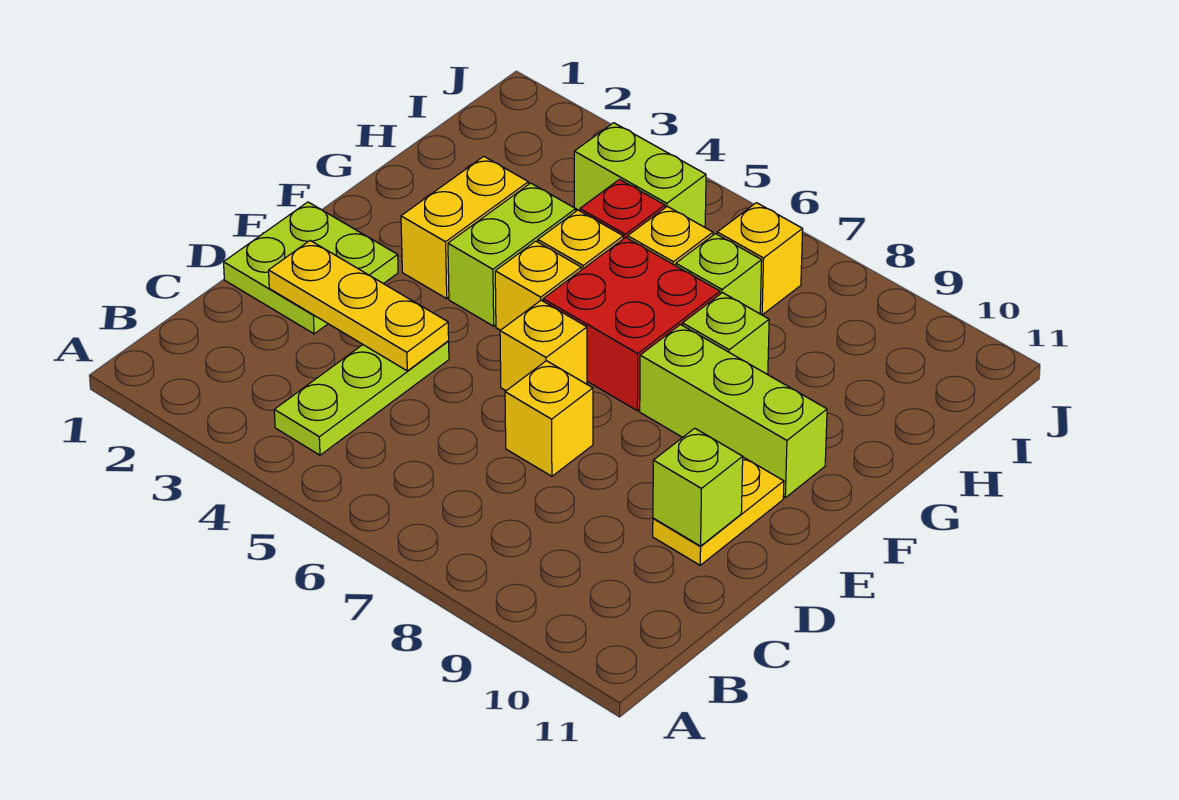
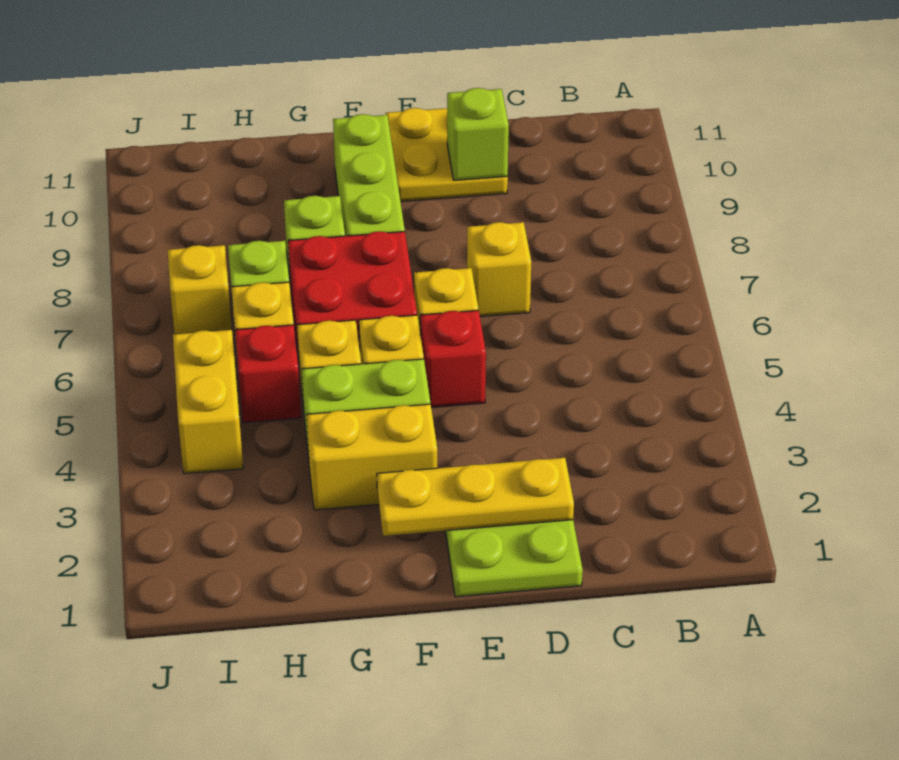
lime plate B4:D4 level 1 -> none
yellow plate D2:D4 level 2 -> yellow plate D2:F2 level 2
yellow plate D10:E10 level 1 -> yellow plate D10:E11 level 1
none -> red brick E5 level 1
lime brick I4:I5 level 1 -> yellow brick I4:I5 level 1

